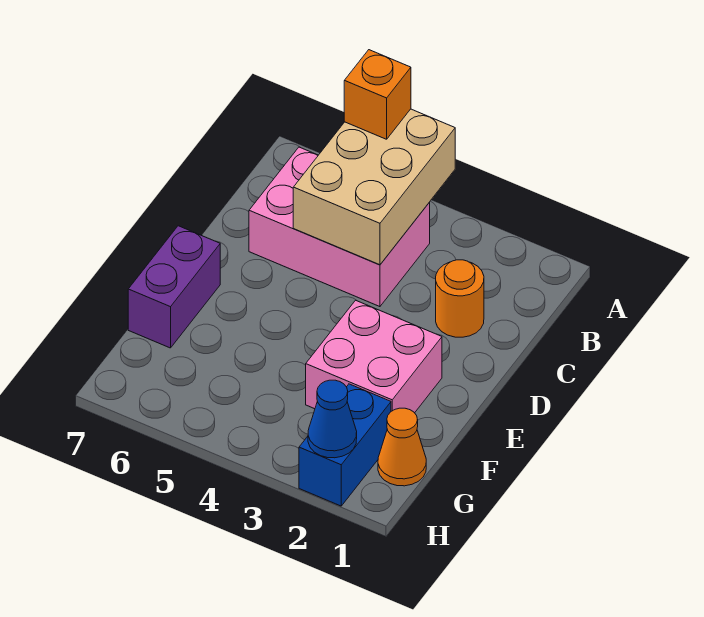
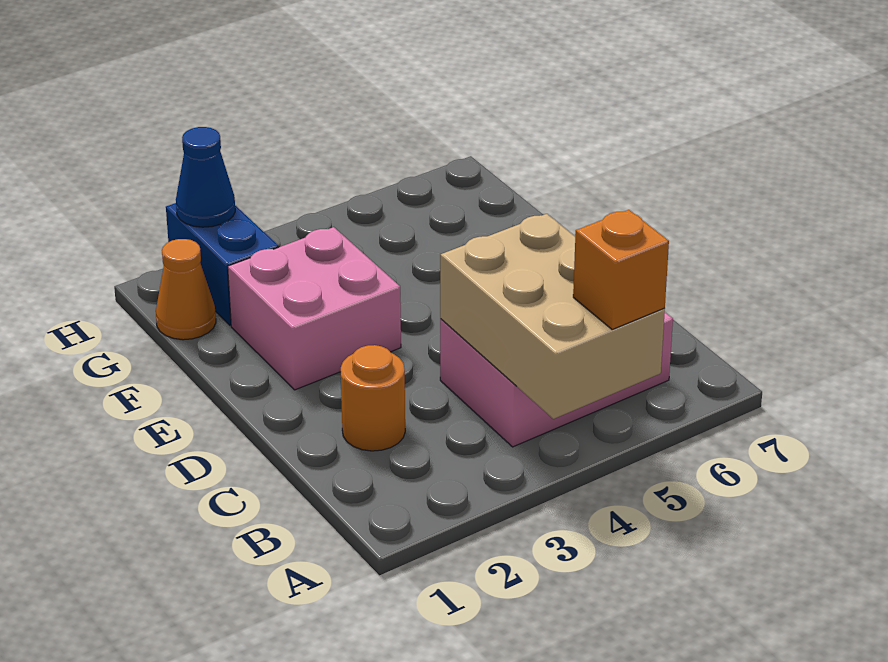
purple brick E7:F7 level 1 -> none

